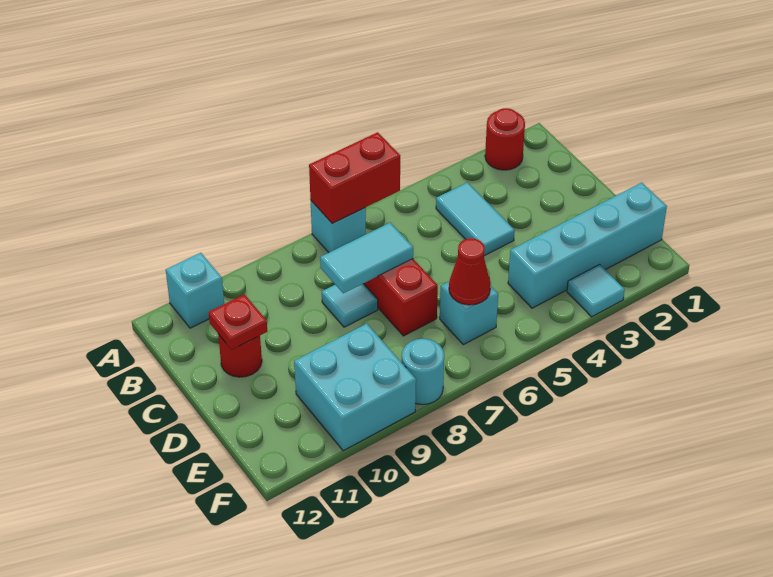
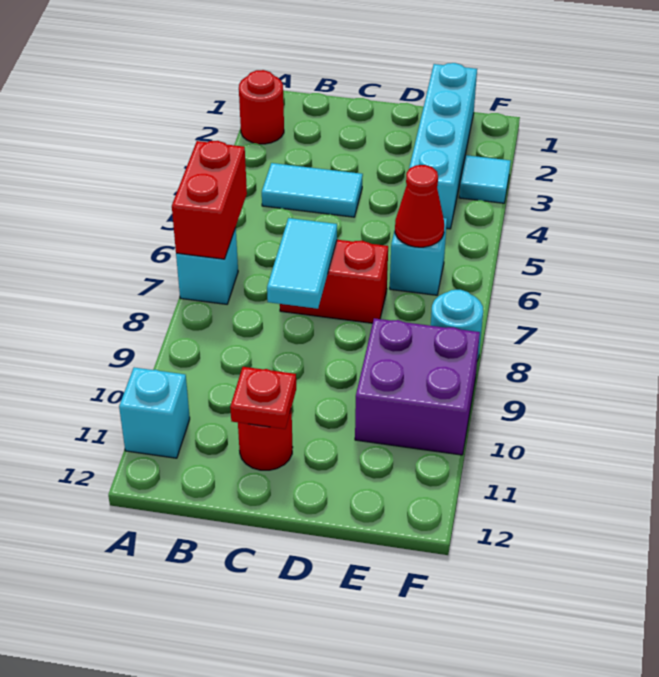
cyan tile C8 level 1 -> none
cyan brick E9:F10 level 1 -> purple brick E9:F10 level 1

